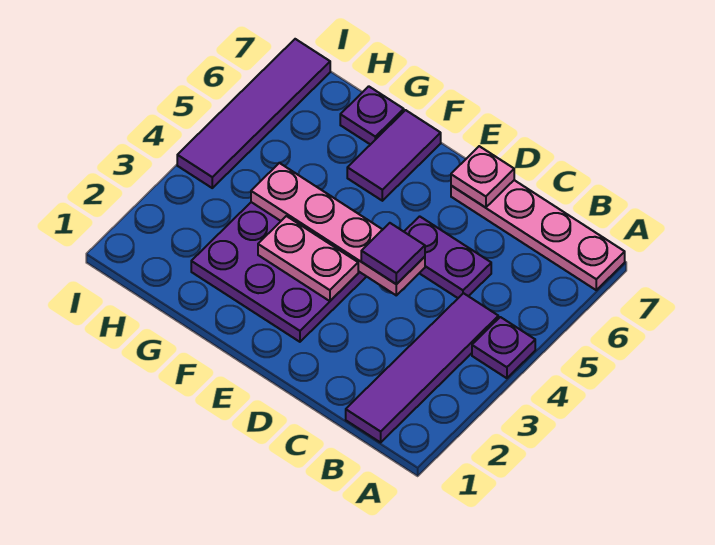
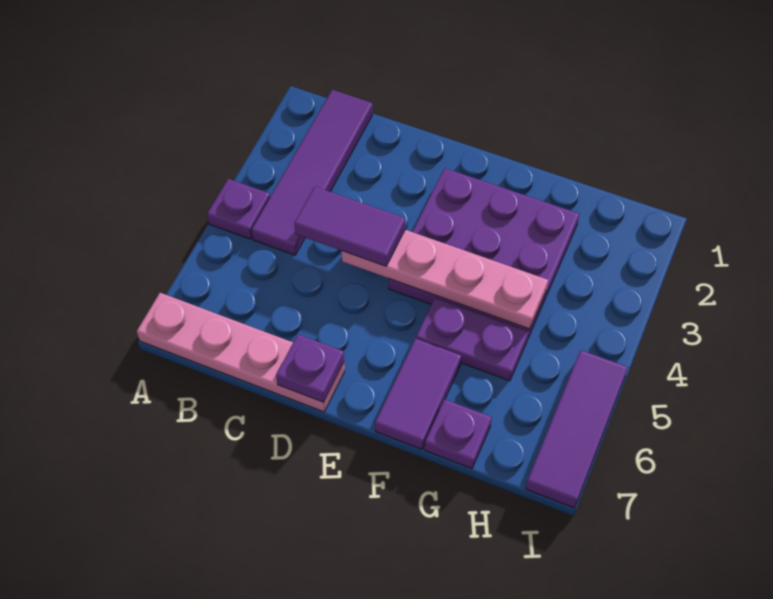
purple plate C5:D5 level 1 -> purple plate F5:G5 level 1
purple tile D4 level 3 -> purple tile C4:D4 level 3
pink plate D7 level 2 -> purple plate D7 level 2
pink plate E3:F3 level 2 -> none
purple tile I4:I7 level 1 -> purple tile I5:I7 level 1

